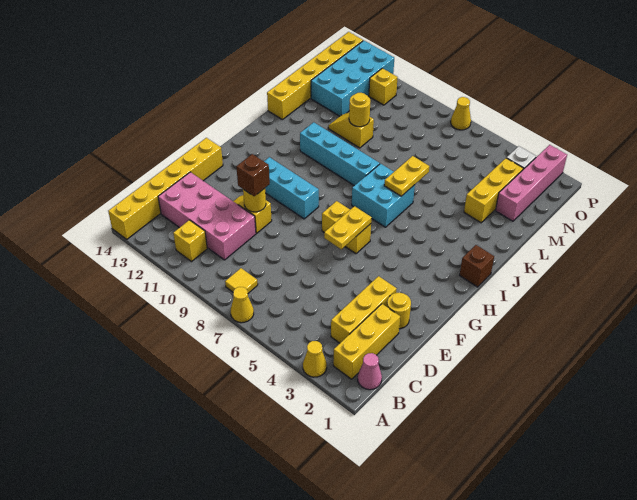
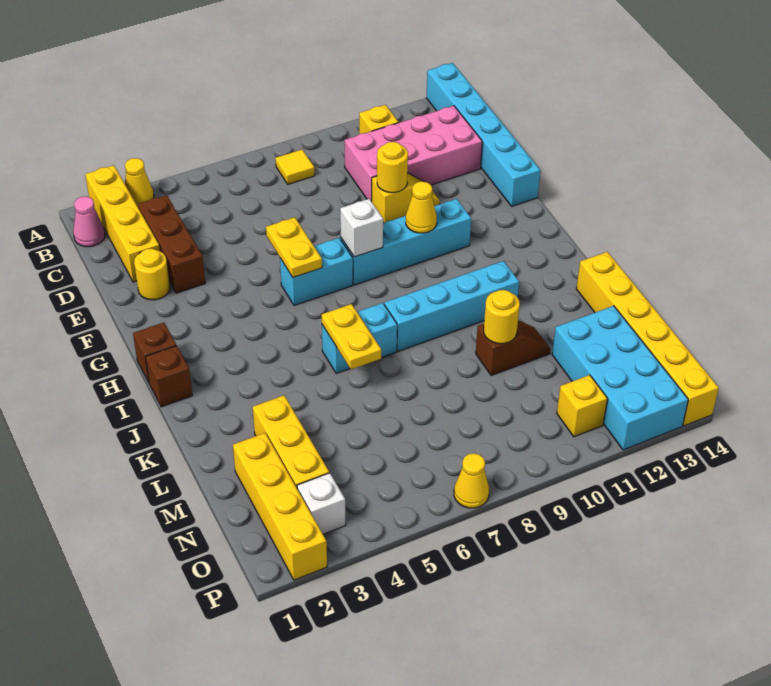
yellow cone A7 level 1 -> yellow cone G10 level 2
yellow brick A14:F14 level 1 -> cyan brick A14:F14 level 1
yellow brick B2:D2 level 1 -> yellow brick A2:D2 level 1
yellow brick C3:E3 level 1 -> brown brick C3:E3 level 1
brown brick E10 level 3 -> brown brick H1 level 1
yellow brick G6:G7 level 1 -> cyan brick G6:G7 level 1
none -> white brick G8 level 2
cyan brick G9:G11 level 1 -> cyan brick G8:G11 level 1
cyan brick I6:J7 level 1 -> cyan brick J6:J7 level 1
yellow slope L10:L11 level 1 top 10 -> brown slope L10:L11 level 1 top 10
pink brick M2:P2 level 1 -> yellow brick M2:P2 level 1

